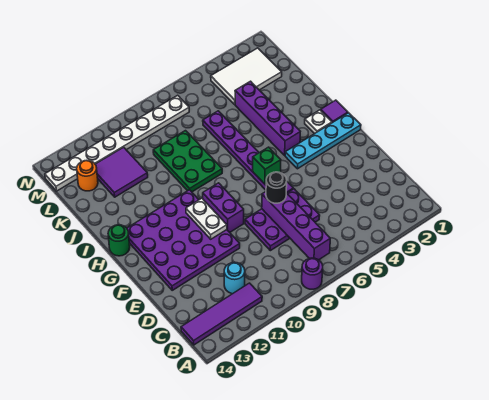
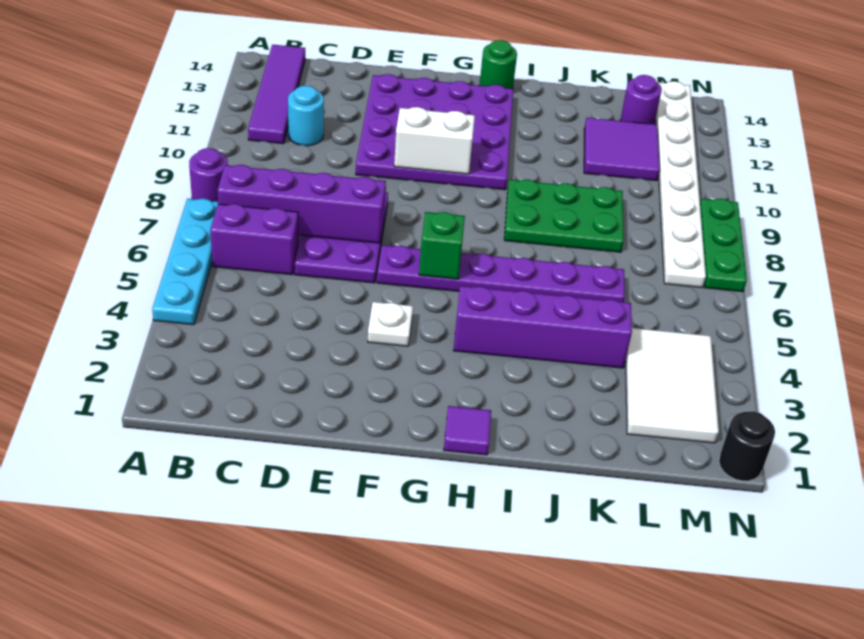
black round brick E7 level 3 -> black round brick N1 level 1
purple brick F9:G9 level 1 -> purple brick B6:C6 level 1
white plate F10:G10 level 2 -> white brick F10:G10 level 2
cyan plate G1:G4 level 1 -> cyan plate A4:A7 level 1
white plate H2 level 1 -> white plate F4 level 1
orange round brick L13 level 1 -> purple round brick L13 level 1
none -> green plate N7:N9 level 1

